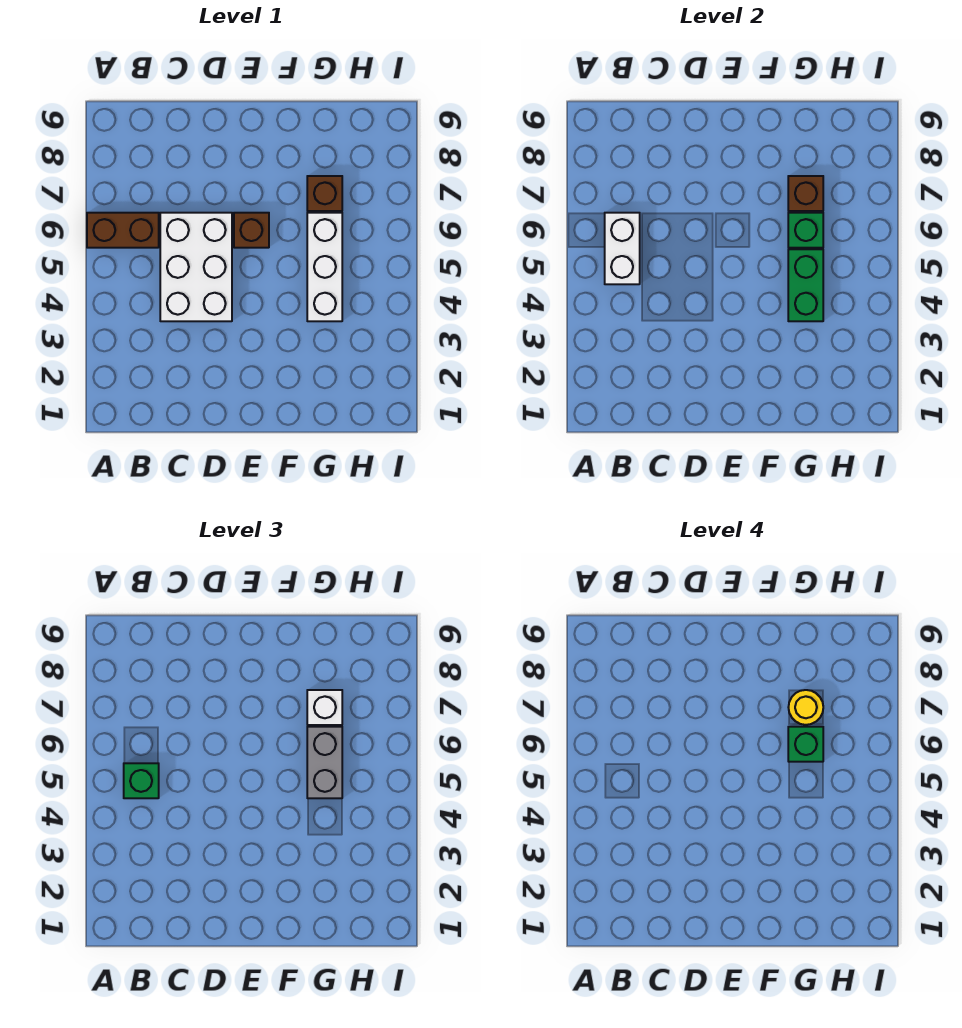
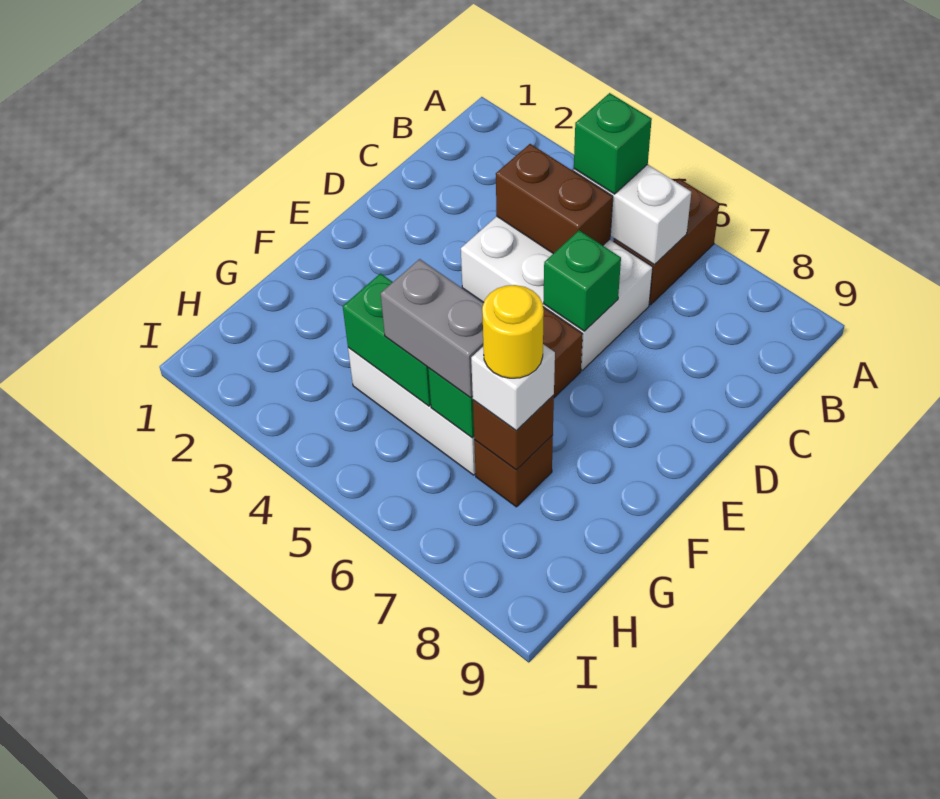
none -> brown brick C4:C5 level 2
green brick G6 level 4 -> green brick D6 level 2

